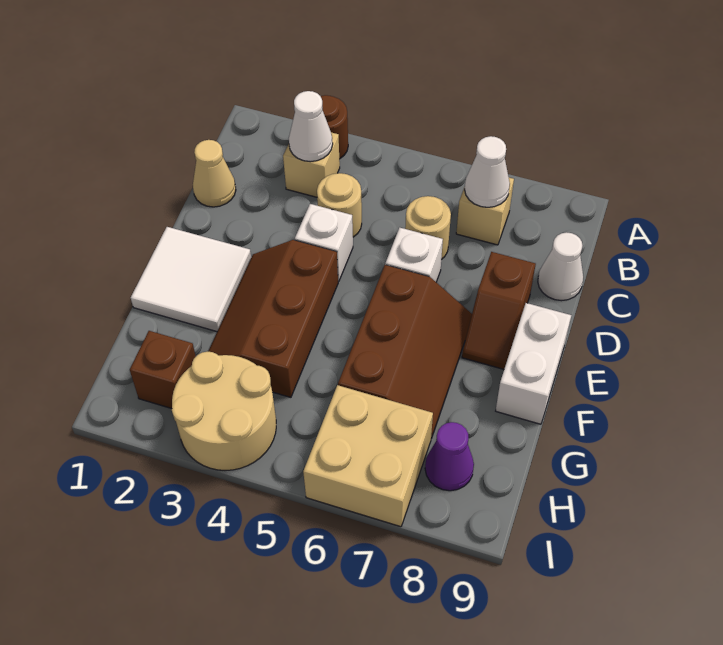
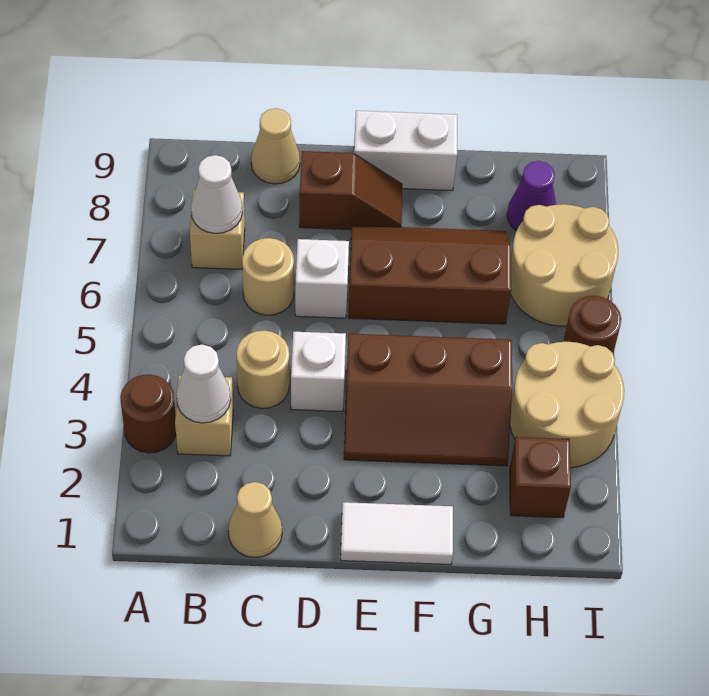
white cone C9 level 1 -> tan cone C9 level 1
white tile E1:F2 level 1 -> white tile E1:F1 level 1
tan brick H6:I7 level 1 -> tan round brick H6:I7 level 1
none -> brown round brick I5 level 1

